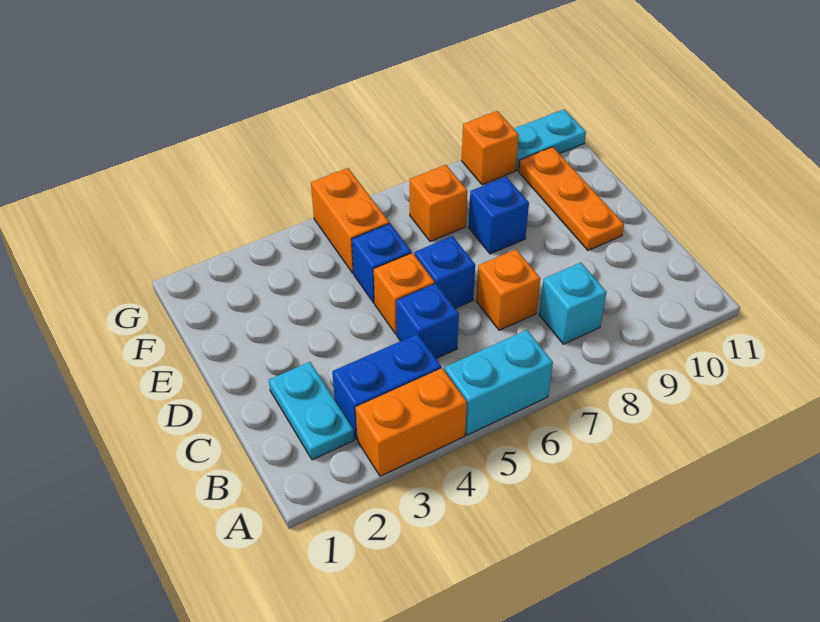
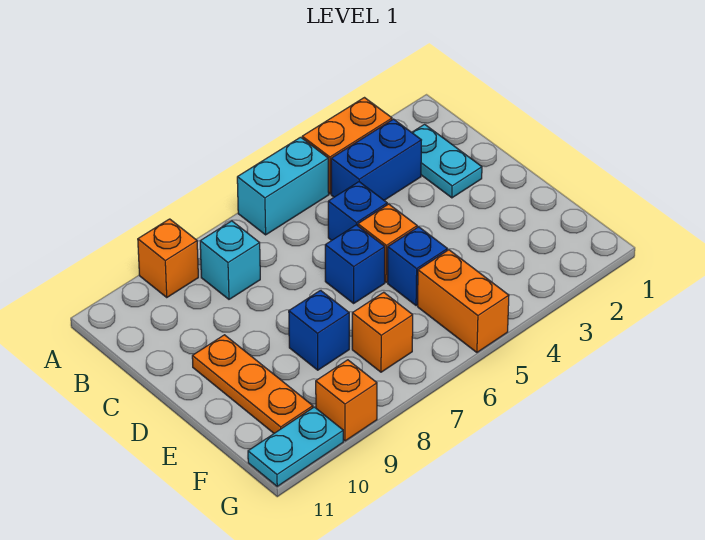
orange brick C7 level 1 -> orange brick A9 level 1

